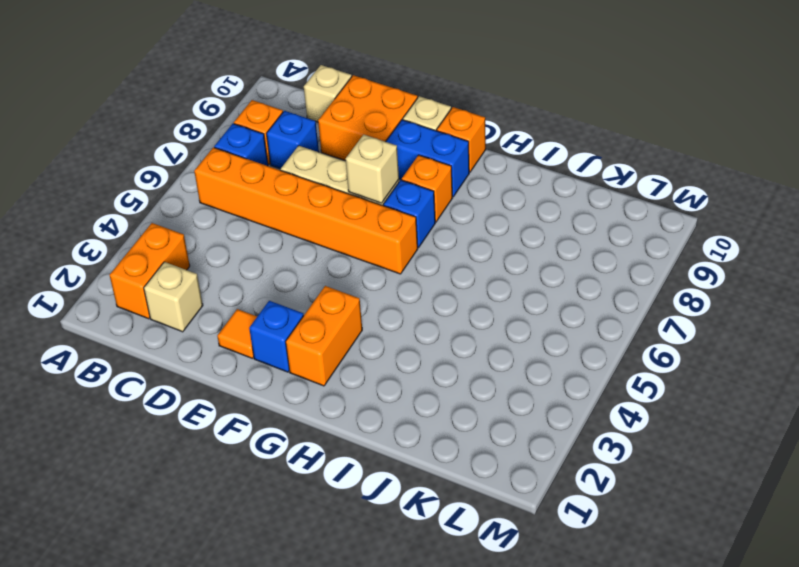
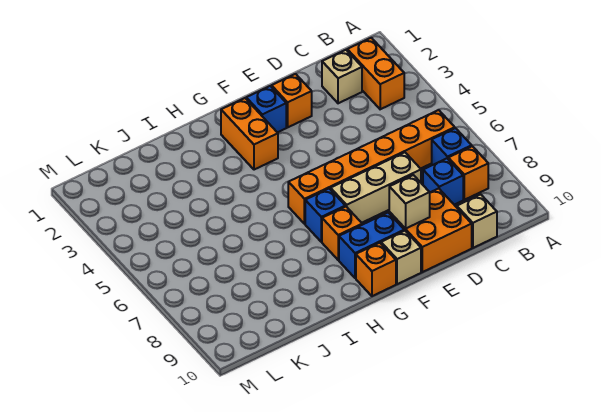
orange tile E2 level 1 -> orange brick E2 level 1
tan brick F7 level 2 -> tan brick E9 level 2

